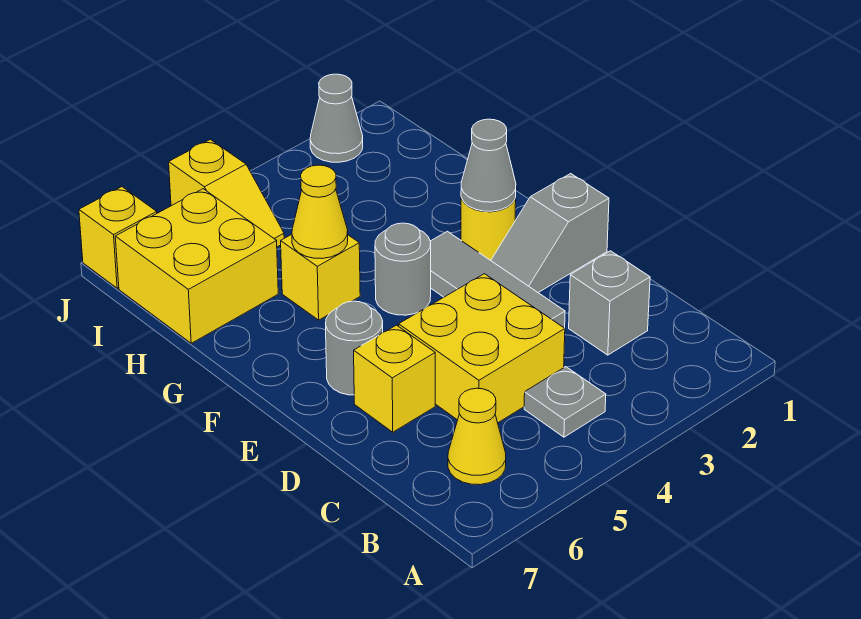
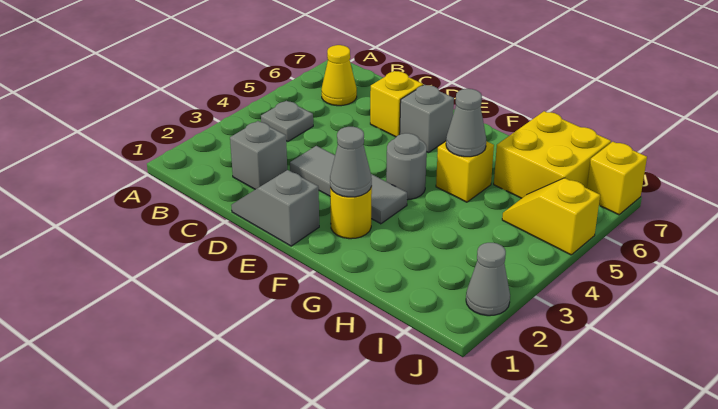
yellow brick C4:D5 level 1 -> none
grey slope E1:E2 level 1 top 1 -> grey slope D1:E1 level 1 top E
grey round brick E6 level 1 -> grey brick E6 level 1
yellow cone G5 level 2 -> grey cone G5 level 2

